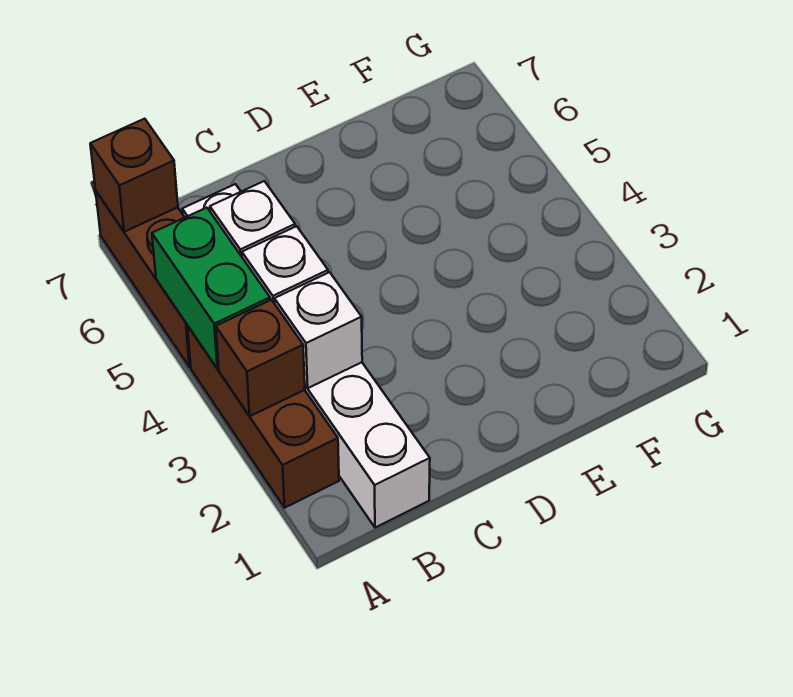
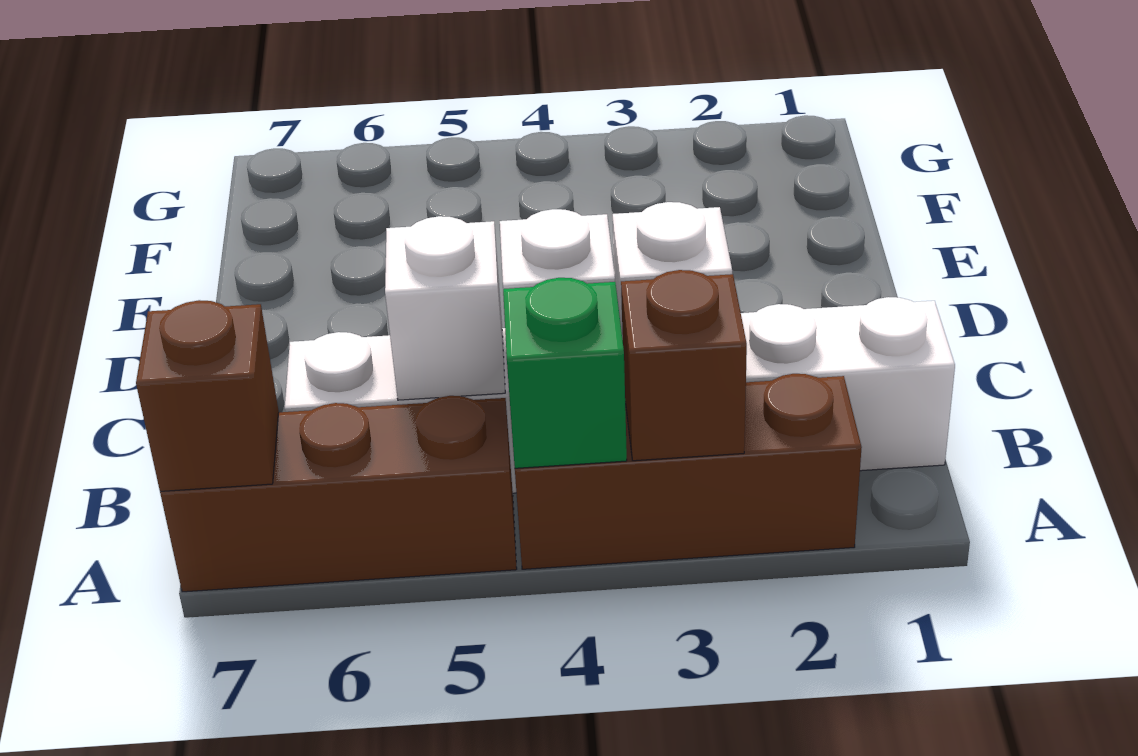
green brick A4:A5 level 2 -> green brick A4 level 2

